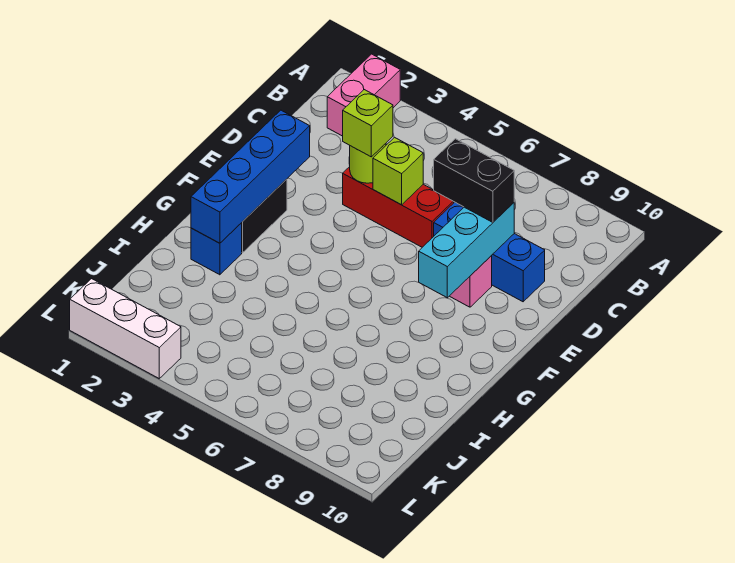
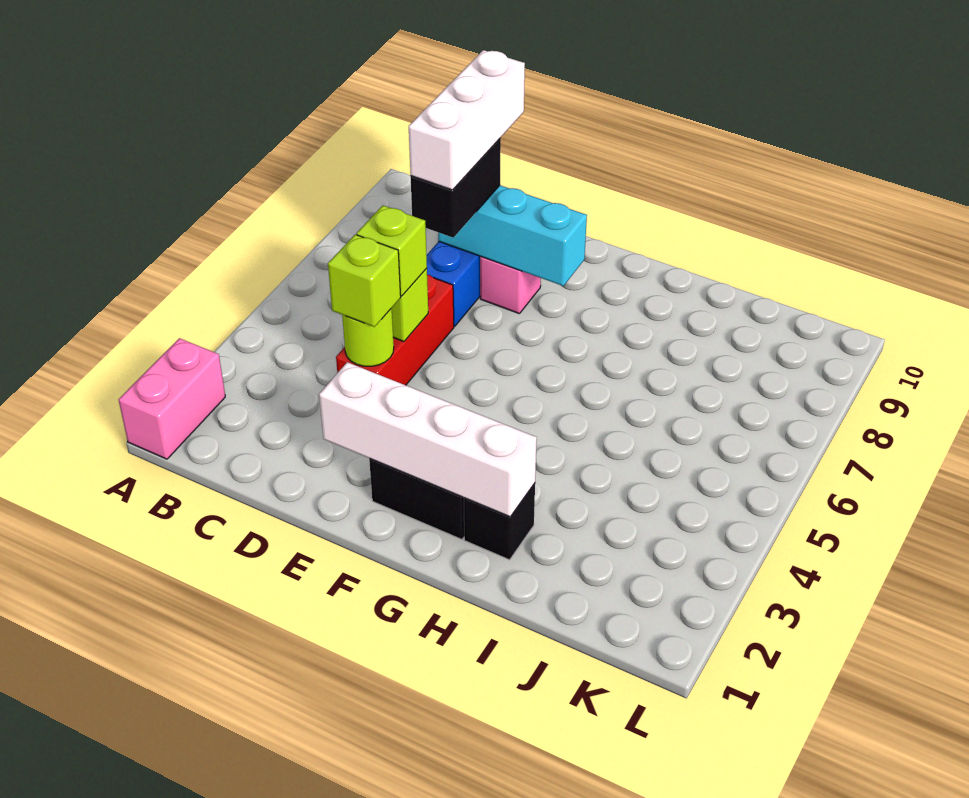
pink brick A2:B2 level 1 -> pink brick A1:A2 level 1
none -> lime brick D5 level 3
blue brick E2:H2 level 2 -> white brick E2:H2 level 2
blue brick H2 level 1 -> black brick H2 level 1
white brick L1:L3 level 1 -> white brick D7:D9 level 4

